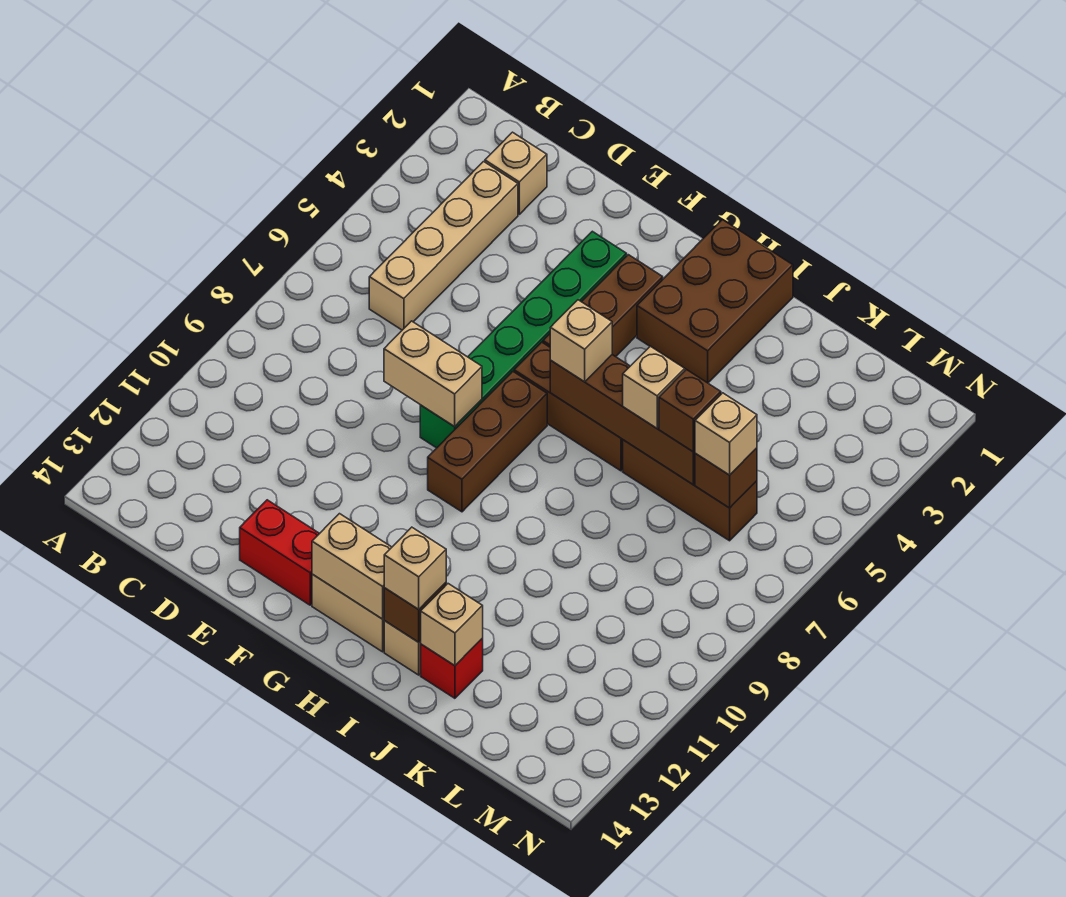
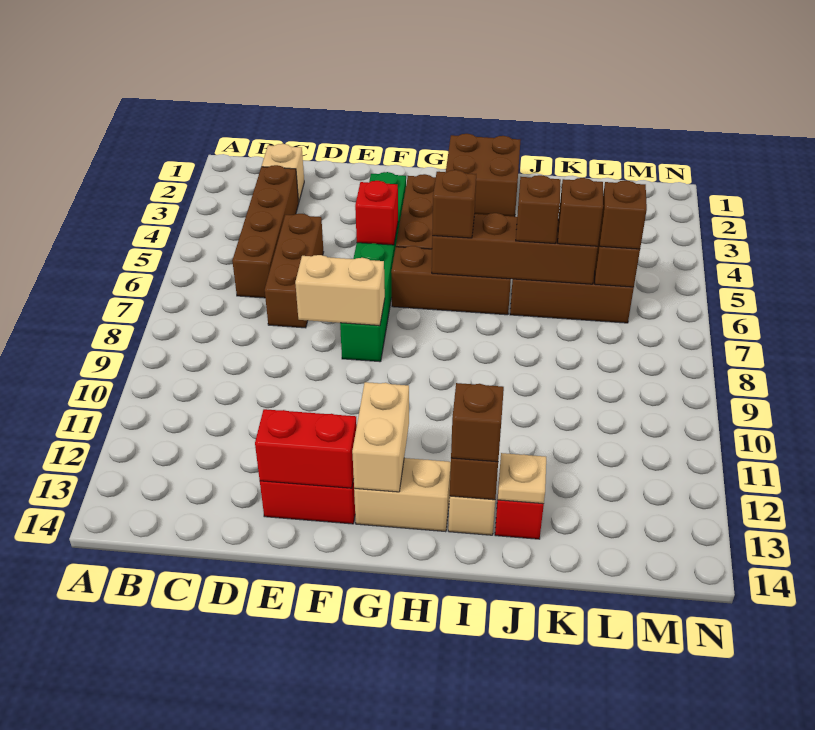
tan brick C3:C6 level 1 -> brown brick C3:C6 level 1
none -> red brick E13:F13 level 2
none -> red brick F5 level 2
brown brick G7:G9 level 1 -> brown brick D5:D7 level 1
tan brick G13:H13 level 2 -> tan brick G12:G13 level 2
brown brick H1:I3 level 1 -> brown brick H1:I2 level 1
tan brick H6 level 3 -> brown brick H6 level 3
tan brick I13 level 3 -> brown brick I13 level 3
tan brick J6 level 3 -> brown brick J6 level 3
tan brick J13 level 2 -> tan plate J13 level 2
tan brick L6 level 3 -> brown brick L6 level 3

